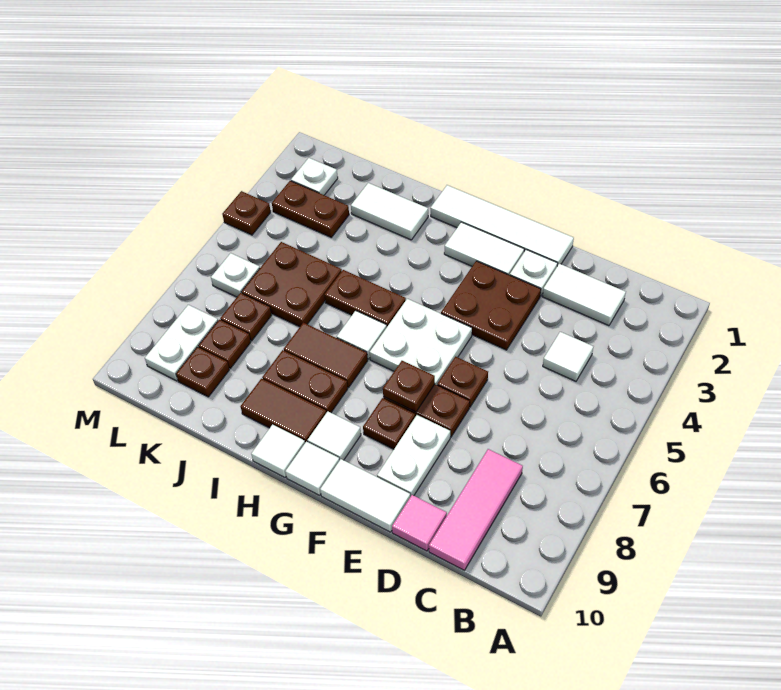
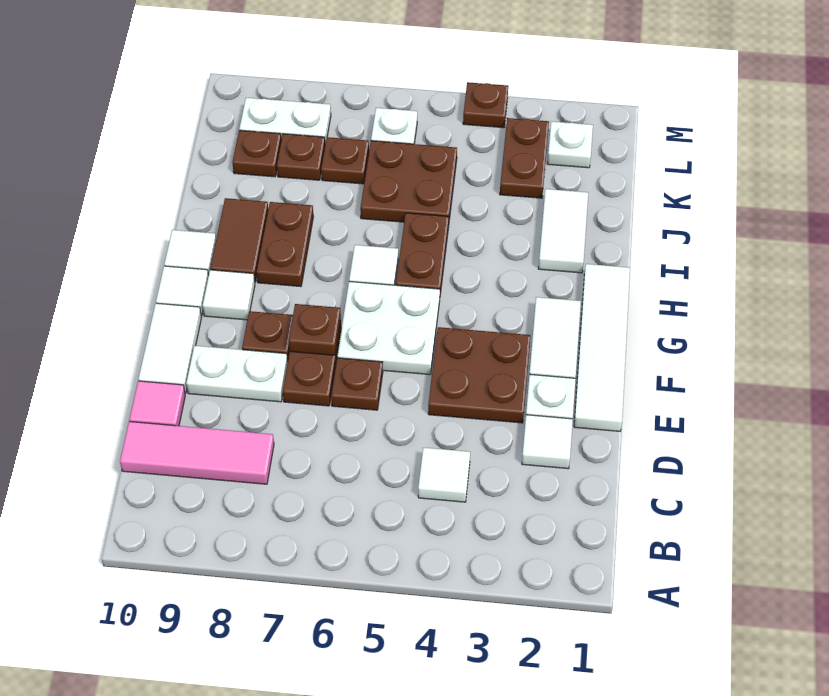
white tile C2:D2 level 1 -> white tile D2 level 1
brown tile H7:I7 level 1 -> none

